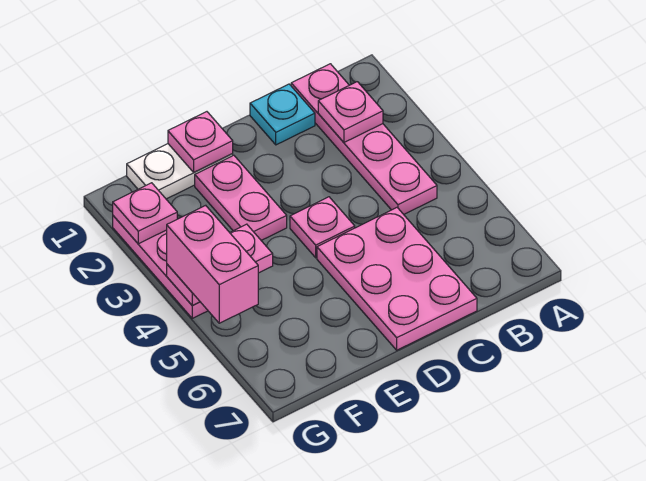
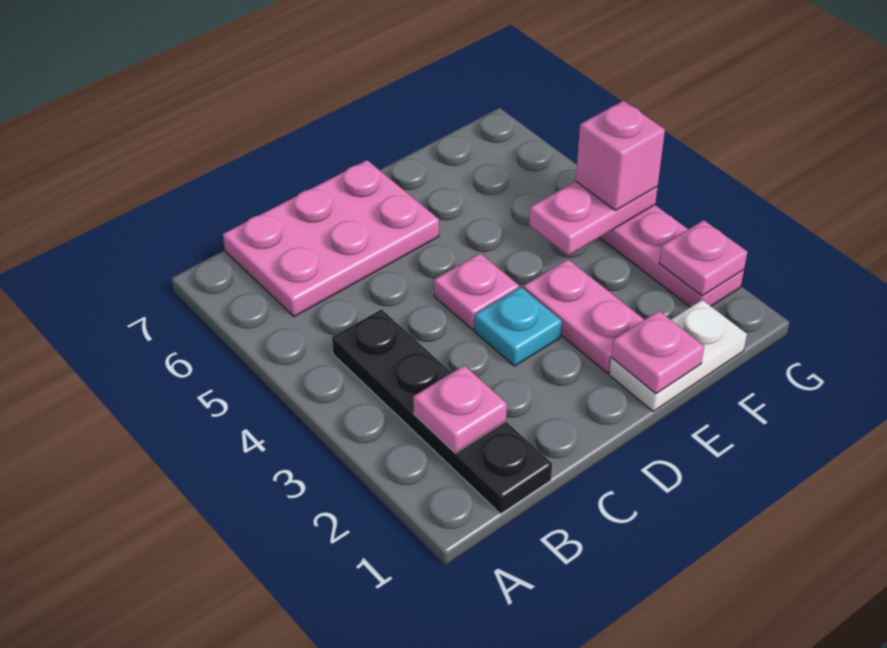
pink plate B1:B4 level 1 -> black plate B1:B4 level 1
cyan plate C1 level 1 -> cyan plate D3 level 1
pink plate C5:D7 level 1 -> pink plate B6:D7 level 1
pink brick G4:G5 level 3 -> pink brick G4 level 3

